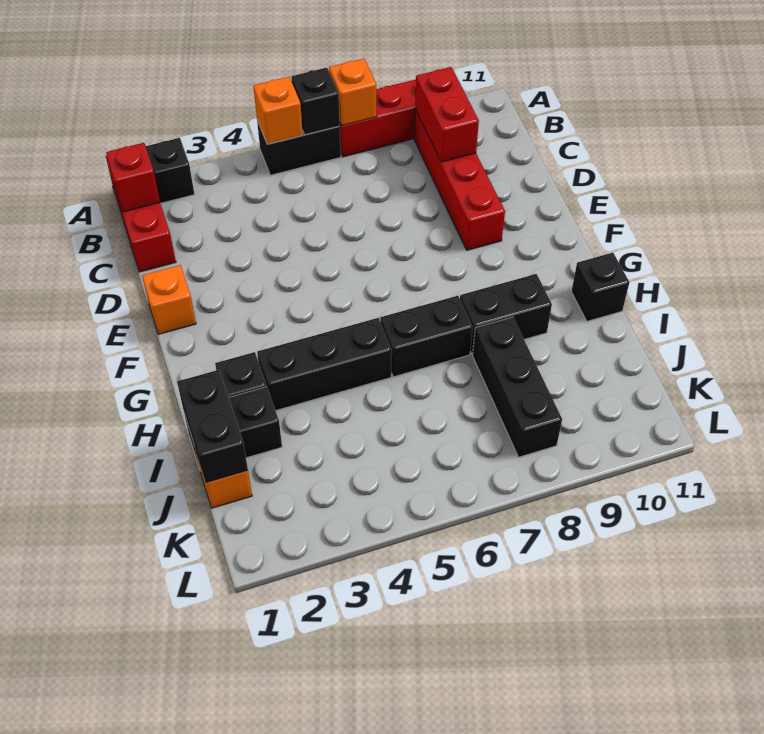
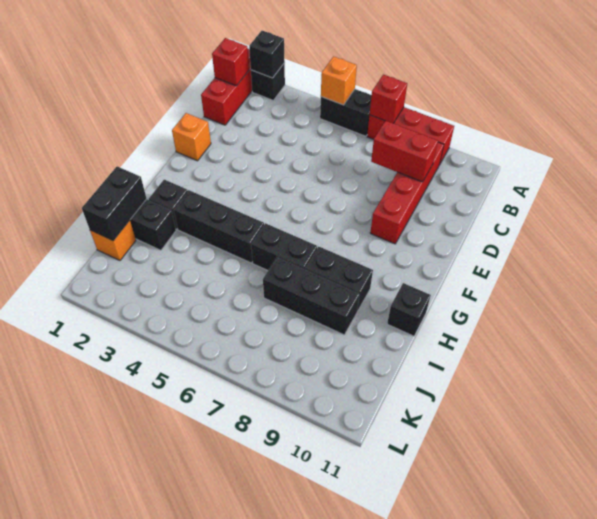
black brick A6 level 2 -> black brick A2 level 2
orange brick A7 level 2 -> red brick A7 level 2
red brick B9:C9 level 2 -> red brick C8:C9 level 2
black brick I8:K8 level 1 -> black brick I7:I9 level 1

